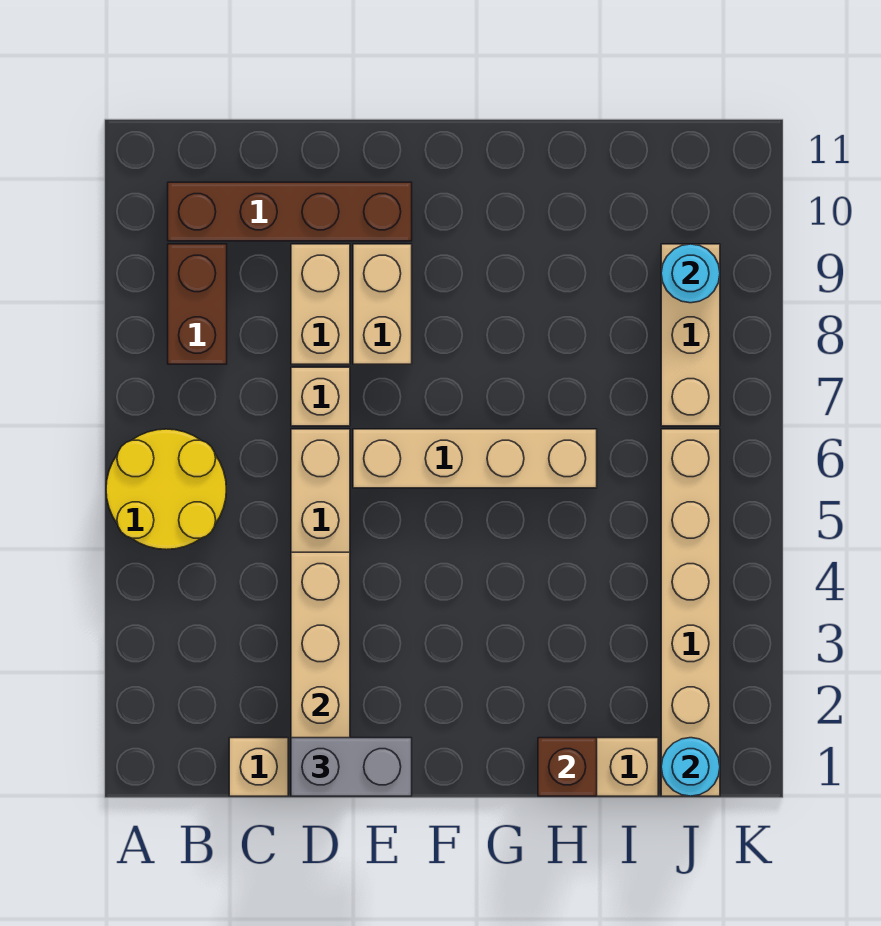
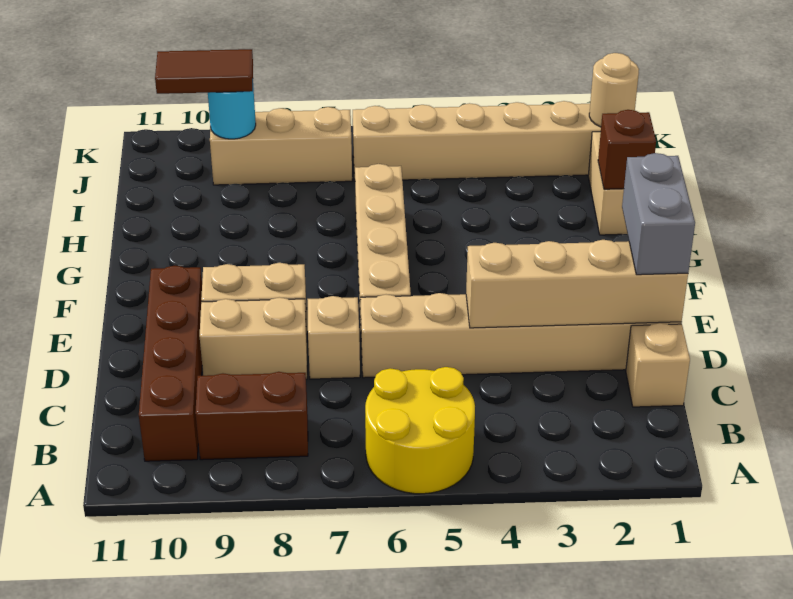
cyan round brick J1 level 2 -> tan round brick J1 level 2
none -> brown tile J9:J10 level 3

